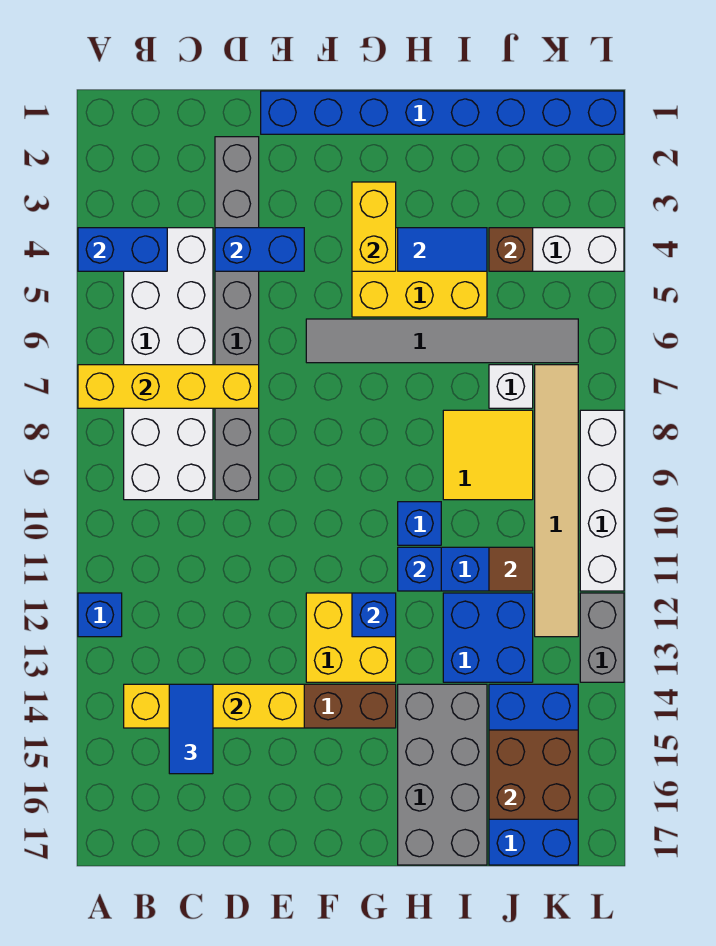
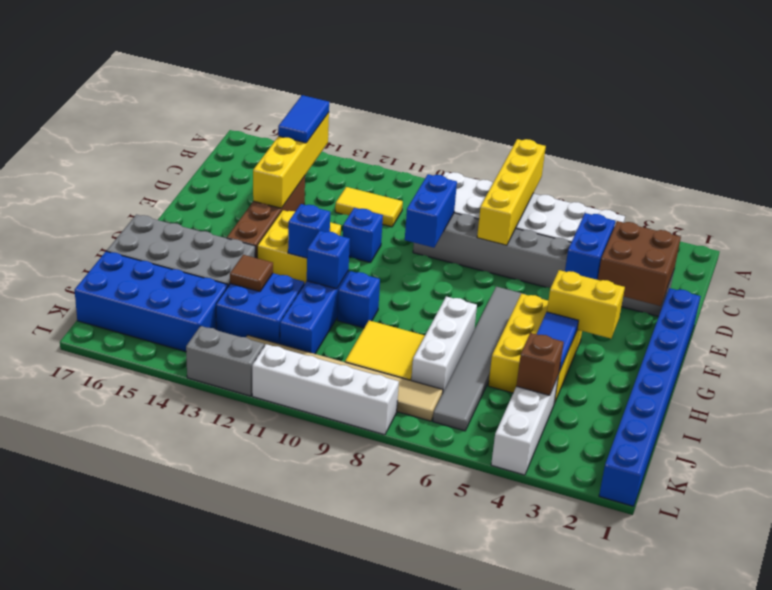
blue brick A4:B4 level 2 -> blue brick D9:E9 level 2
blue brick A12 level 1 -> blue brick E11 level 1
none -> yellow tile C11:C12 level 1
blue tile C14:C15 level 3 -> blue tile B14:C14 level 3
white brick J7 level 1 -> white brick H7:J7 level 1
brown tile J11 level 2 -> brown tile I13 level 2
brown brick J15:K16 level 2 -> brown brick D2:E3 level 2

